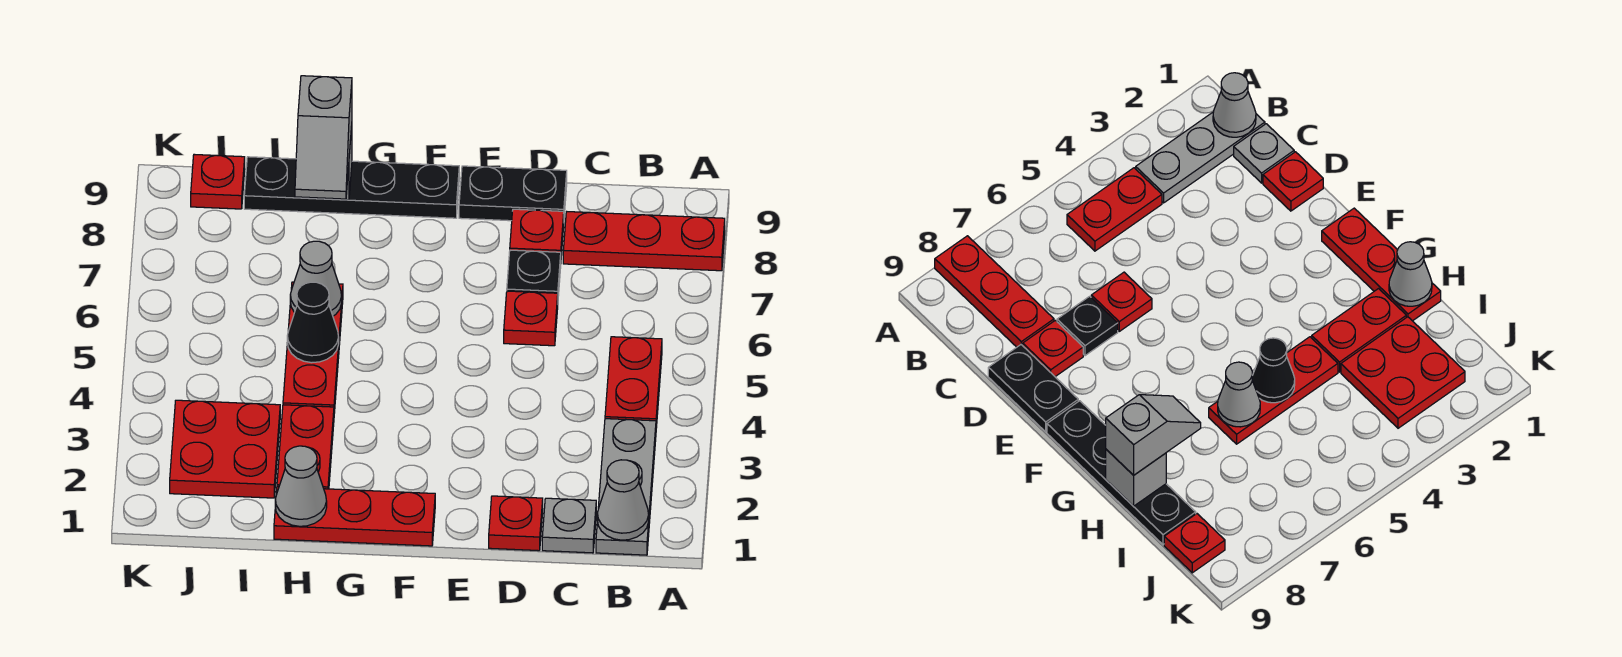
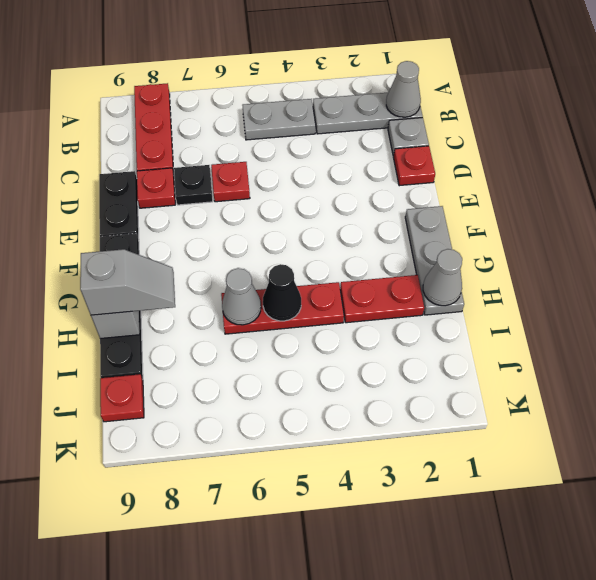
red plate B4:B5 level 1 -> grey plate B4:B5 level 1
red plate F1:H1 level 1 -> grey plate F1:H1 level 1
red plate I2:J3 level 1 -> none

